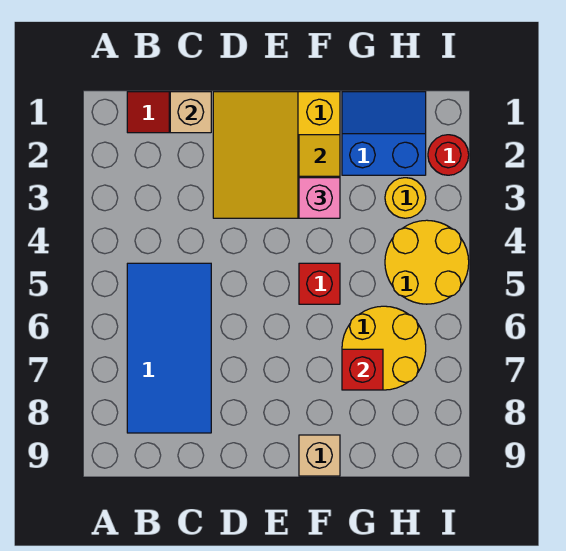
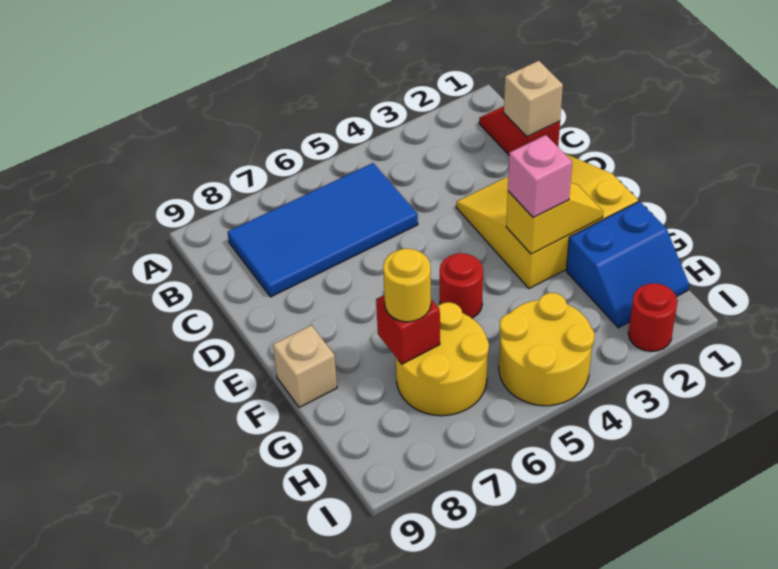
red brick F5 level 1 -> red round brick F5 level 1
blue slope G1:H2 level 1 top 2 -> blue slope G1:H2 level 1 top G
yellow round brick H3 level 1 -> yellow round brick G7 level 3

